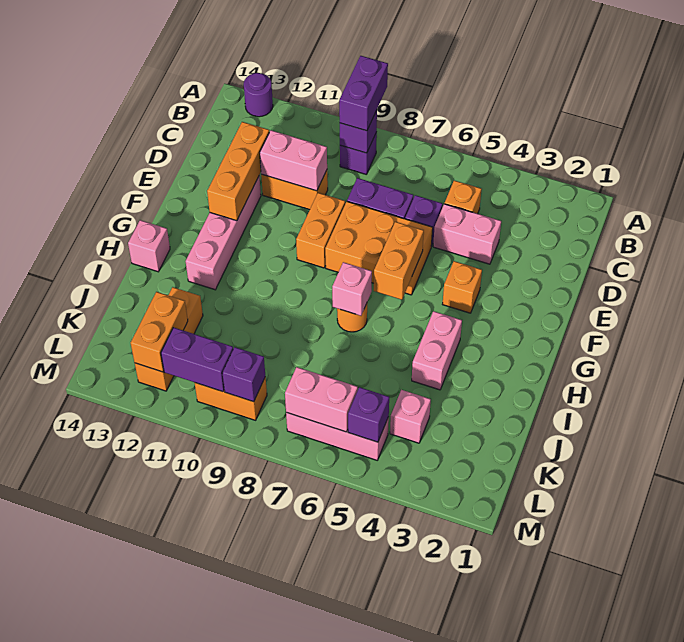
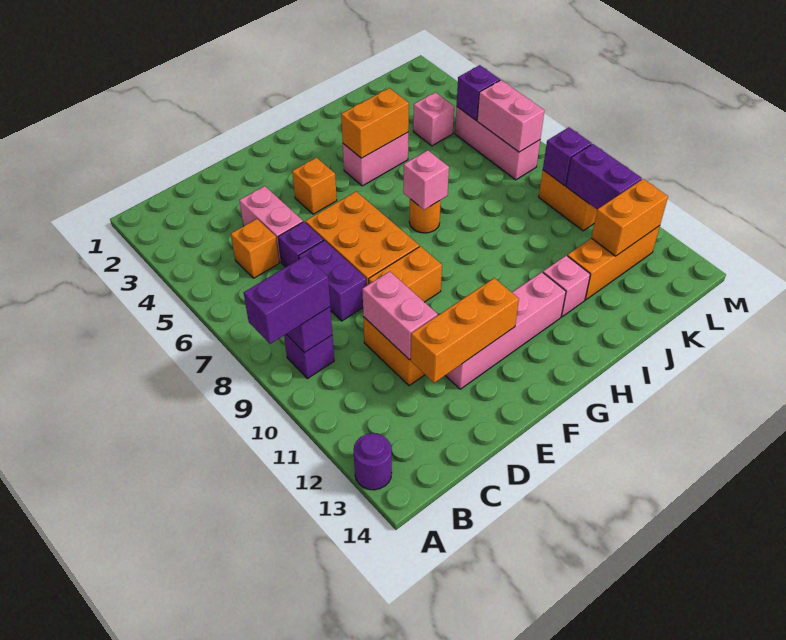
orange brick F6:G6 level 2 -> orange brick H4:I4 level 2
pink brick H14 level 1 -> pink brick I12 level 1

